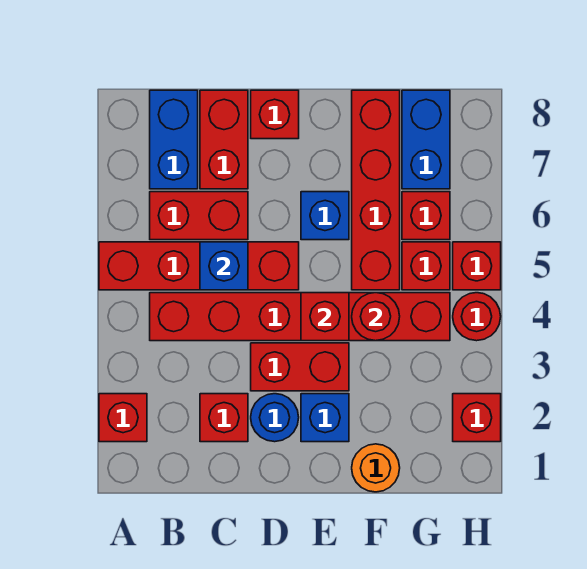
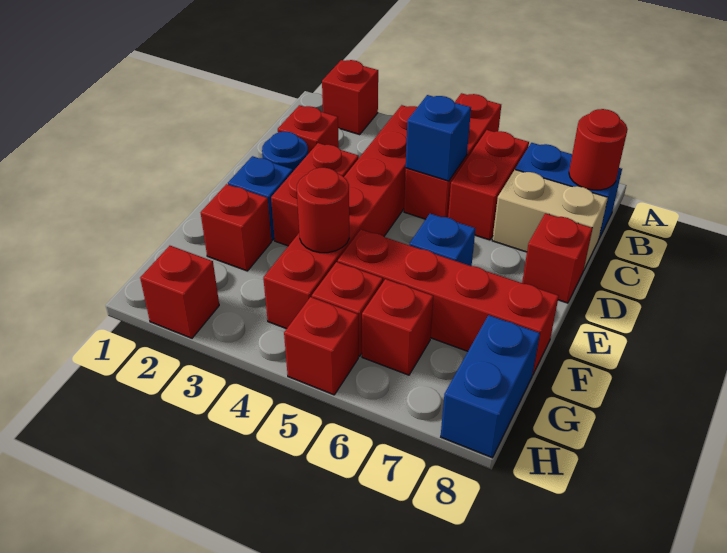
red brick A5:D5 level 1 -> red brick A5:C5 level 1
red brick C7:C8 level 1 -> tan brick C7:C8 level 1
red brick E4 level 2 -> red brick F2 level 1
orange round brick F1 level 1 -> none
blue brick G7:G8 level 1 -> blue brick G8:H8 level 1
red round brick H4 level 1 -> red round brick B8 level 2

